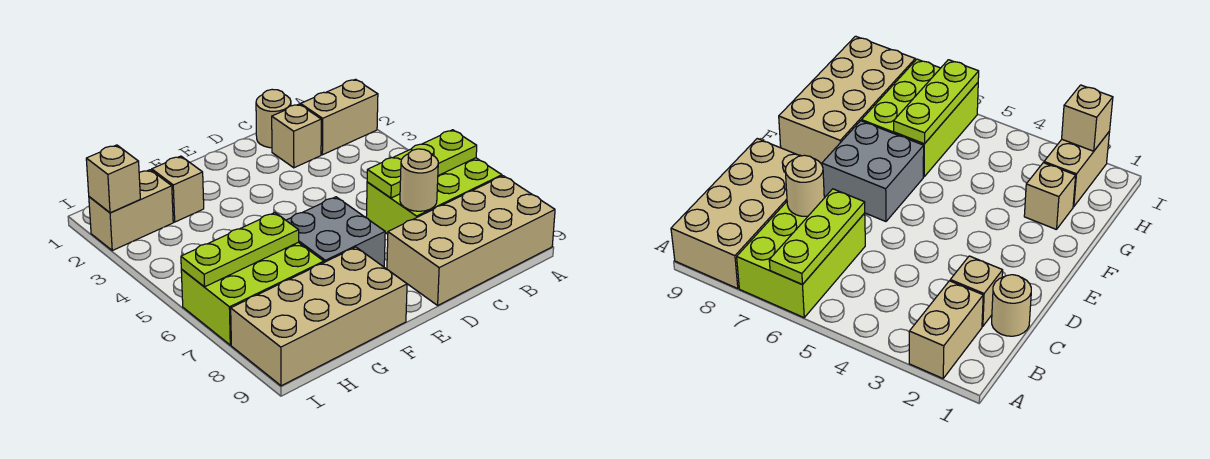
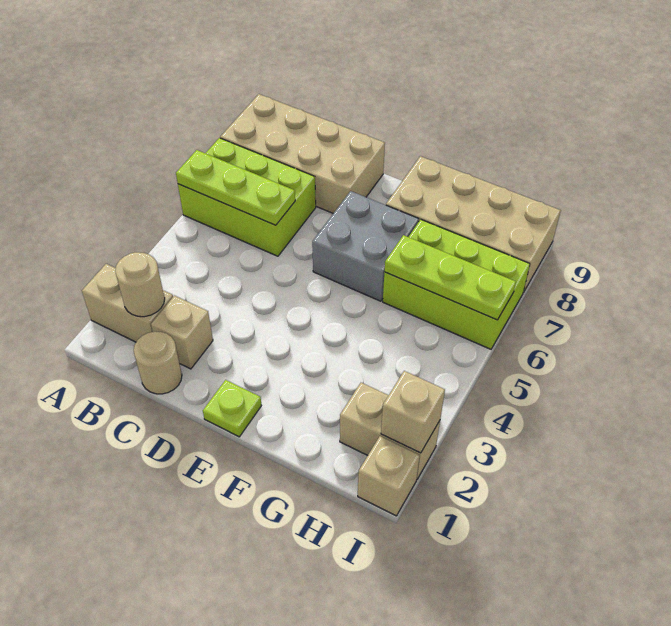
tan round brick C7 level 2 -> tan round brick B2 level 2
none -> lime plate E1 level 1
tan brick G2 level 1 -> tan brick I1 level 1

